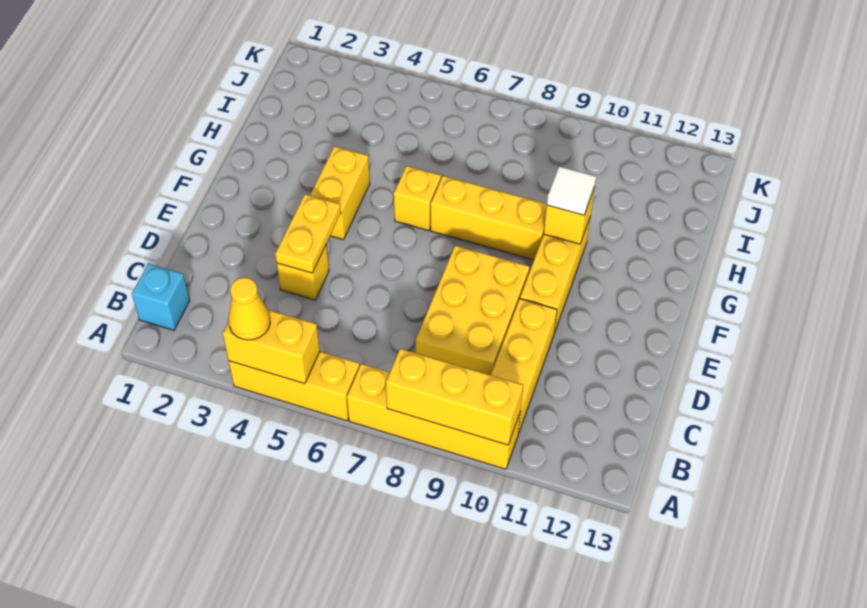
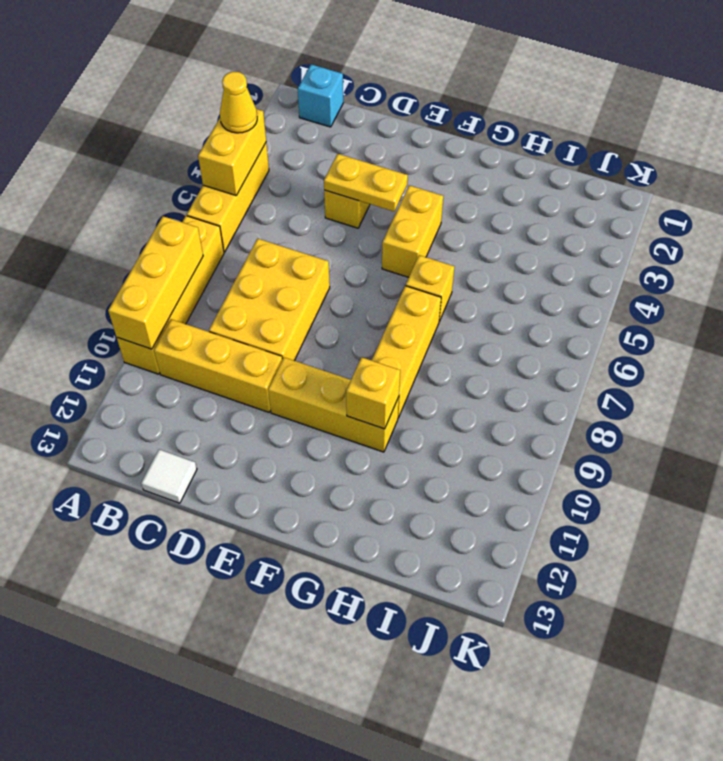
yellow brick C8:E9 level 1 -> yellow brick C7:D9 level 1
yellow brick F4:G4 level 1 -> yellow brick F4:F5 level 1
white tile G10 level 3 -> white tile C13 level 1

